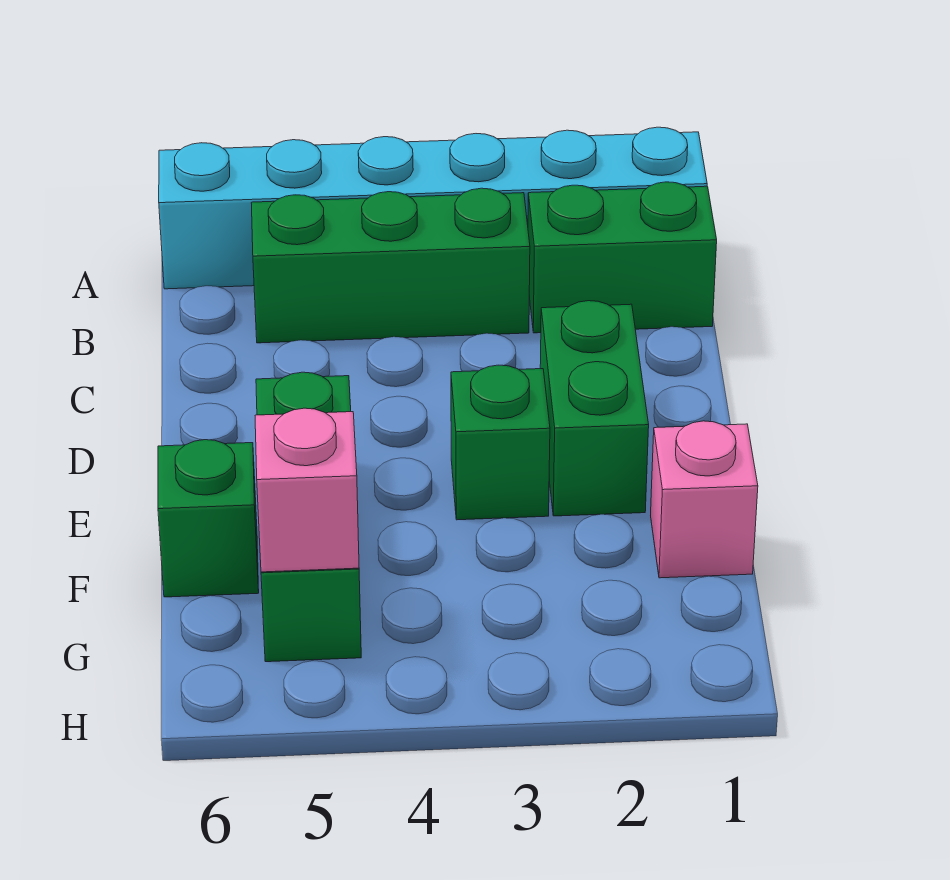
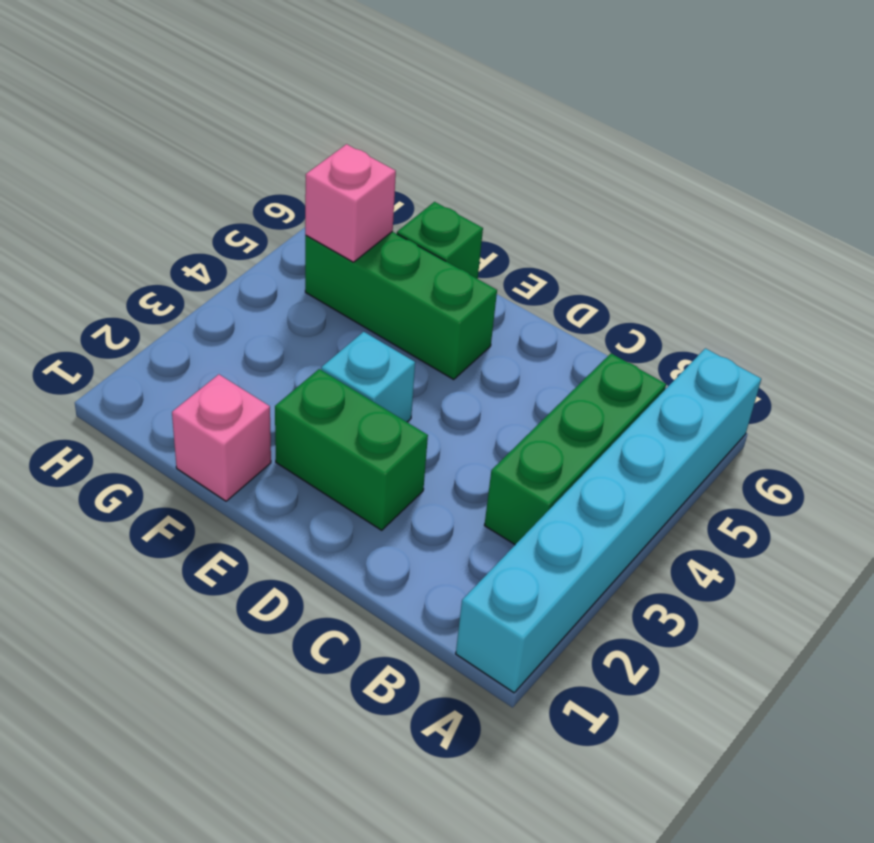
green brick B1:B2 level 1 -> none
green brick E3 level 1 -> cyan brick E3 level 1

